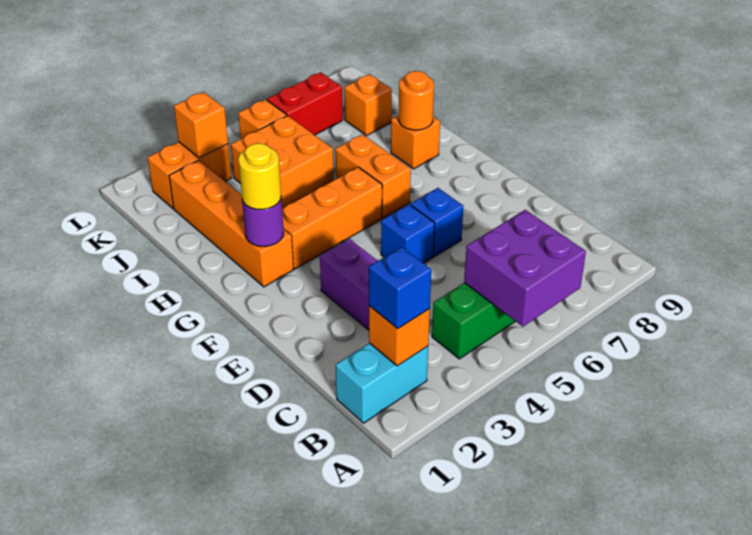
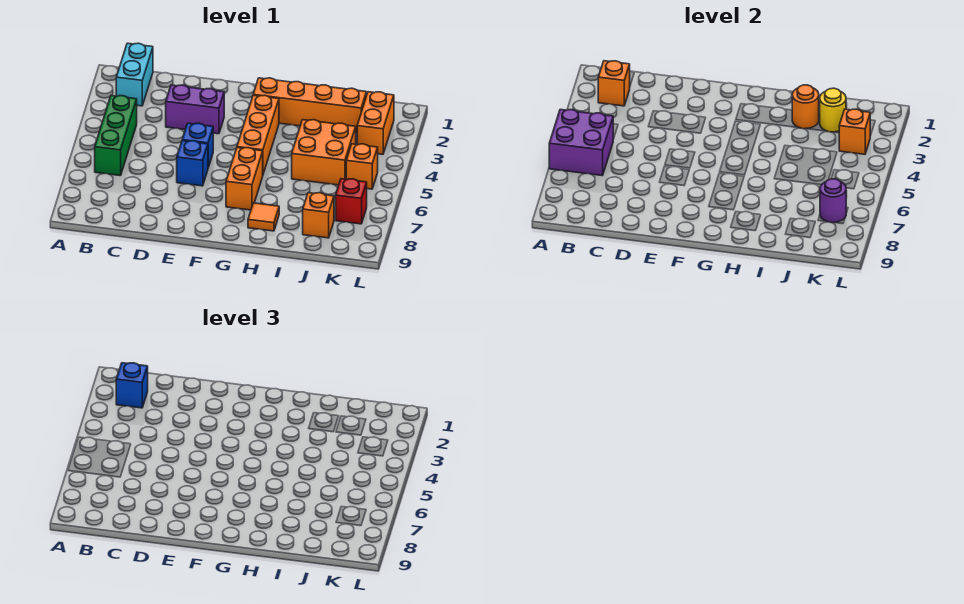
purple round brick G2 level 2 -> purple round brick K7 level 2
yellow round brick G2 level 3 -> yellow round brick J2 level 2
orange brick G6:H6 level 1 -> orange brick G6:G7 level 1
orange brick H8 level 1 -> orange tile H8 level 1
orange round brick H8 level 2 -> orange round brick I2 level 2
red brick K6:K7 level 1 -> red brick K7 level 1

